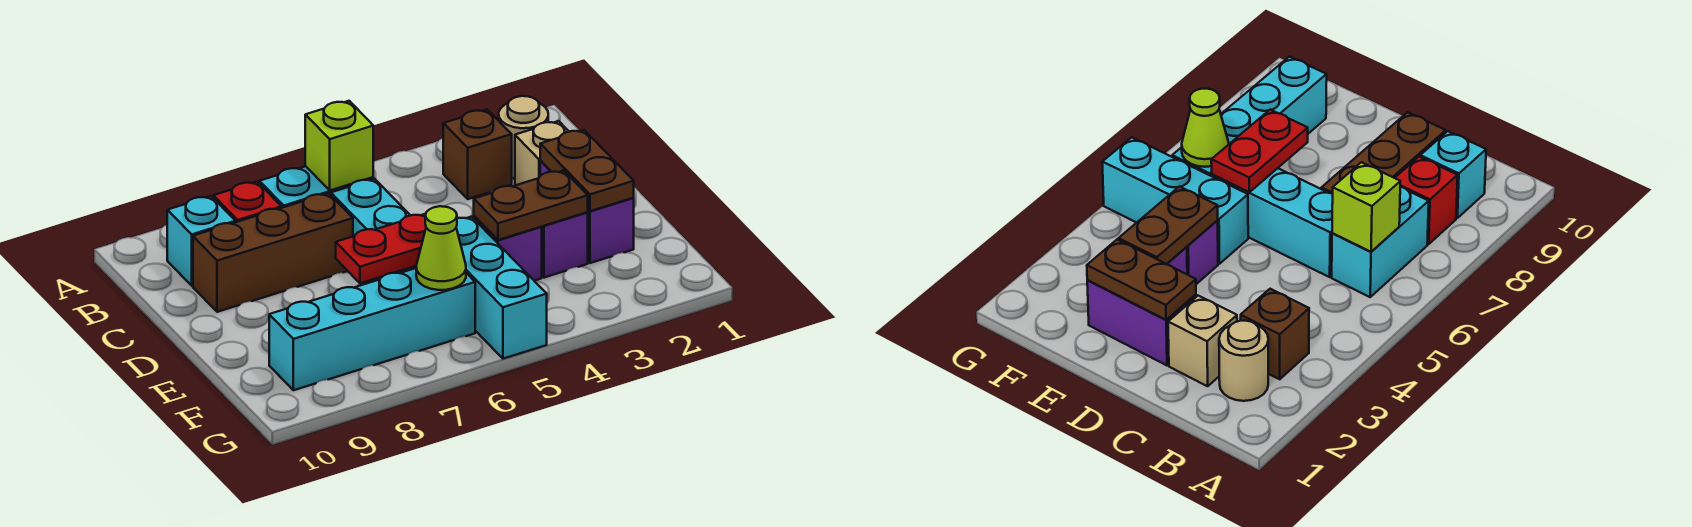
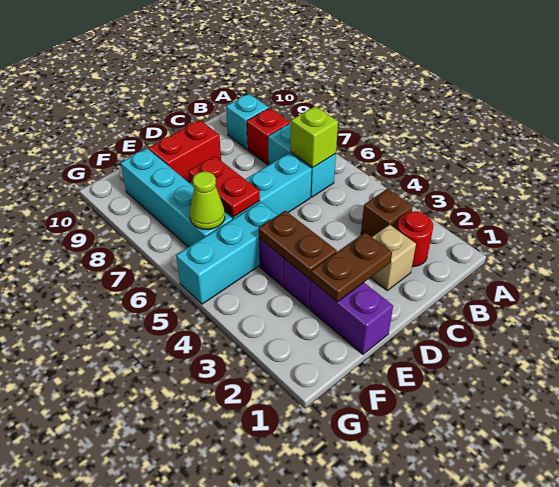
tan round brick B2 level 1 -> red round brick B2 level 1
brown brick C7:C9 level 1 -> none
purple brick D2:E2 level 1 -> purple brick E1:E2 level 1
none -> red brick D9:E9 level 1

